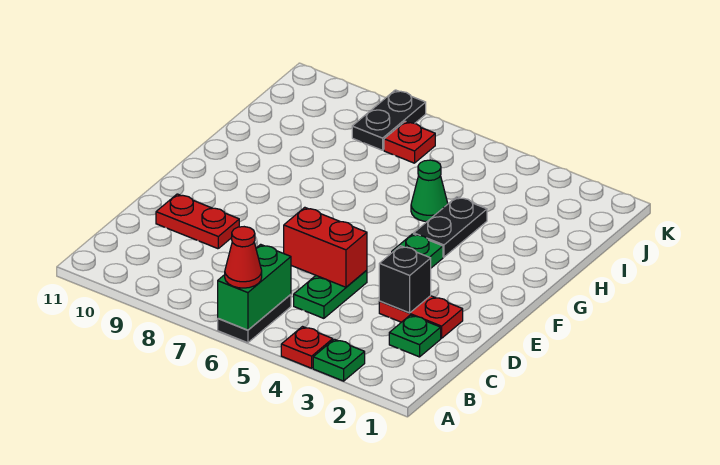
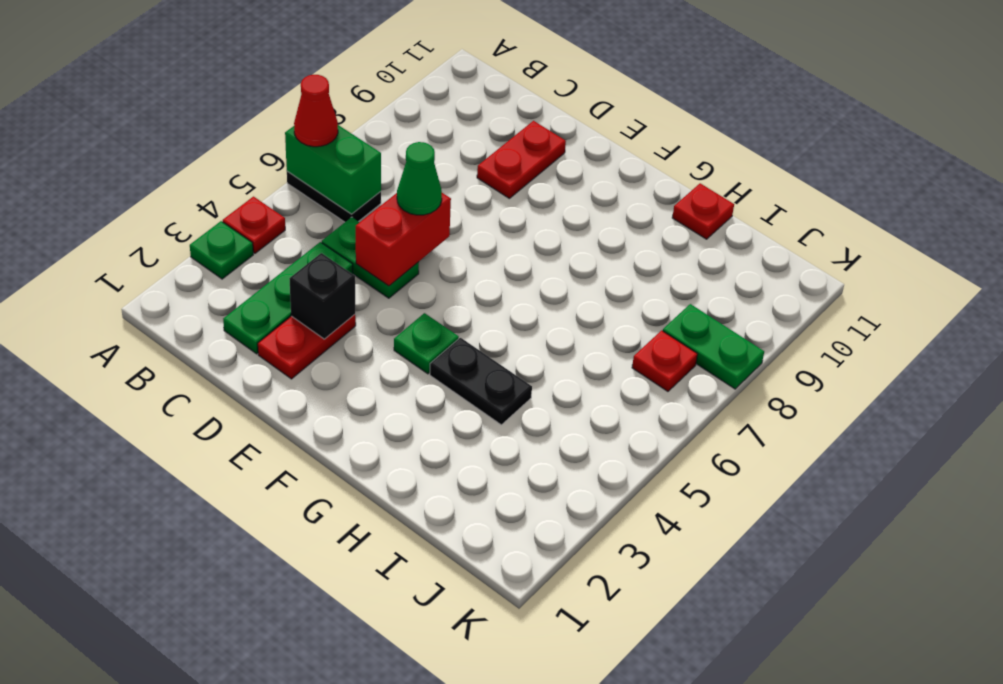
green plate C2 level 1 -> green plate C2:C4 level 1
green cone H5 level 1 -> green cone D6 level 3
none -> red plate H11 level 1
black plate J8:K8 level 1 -> green plate J8:K8 level 1

